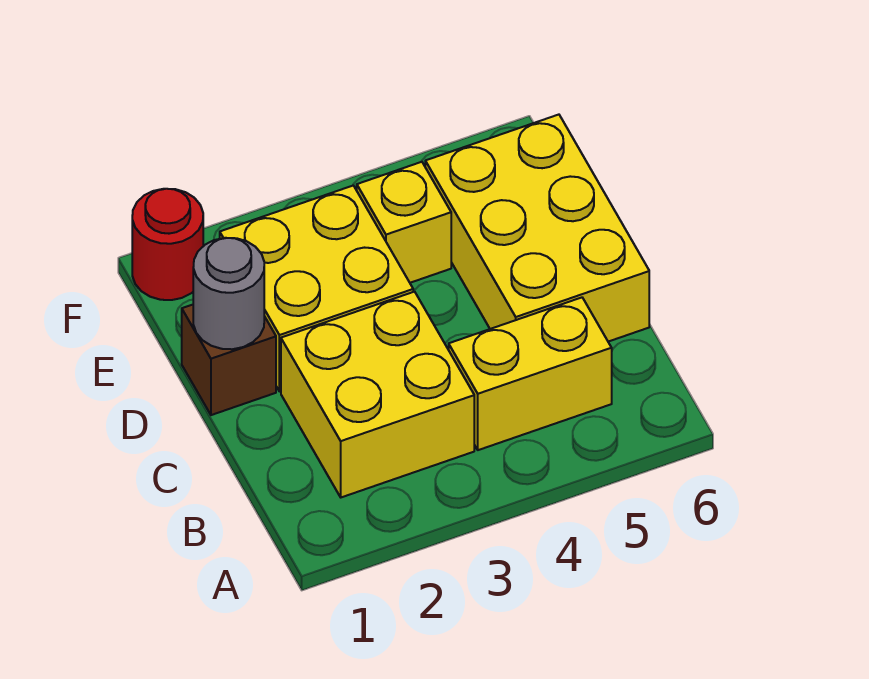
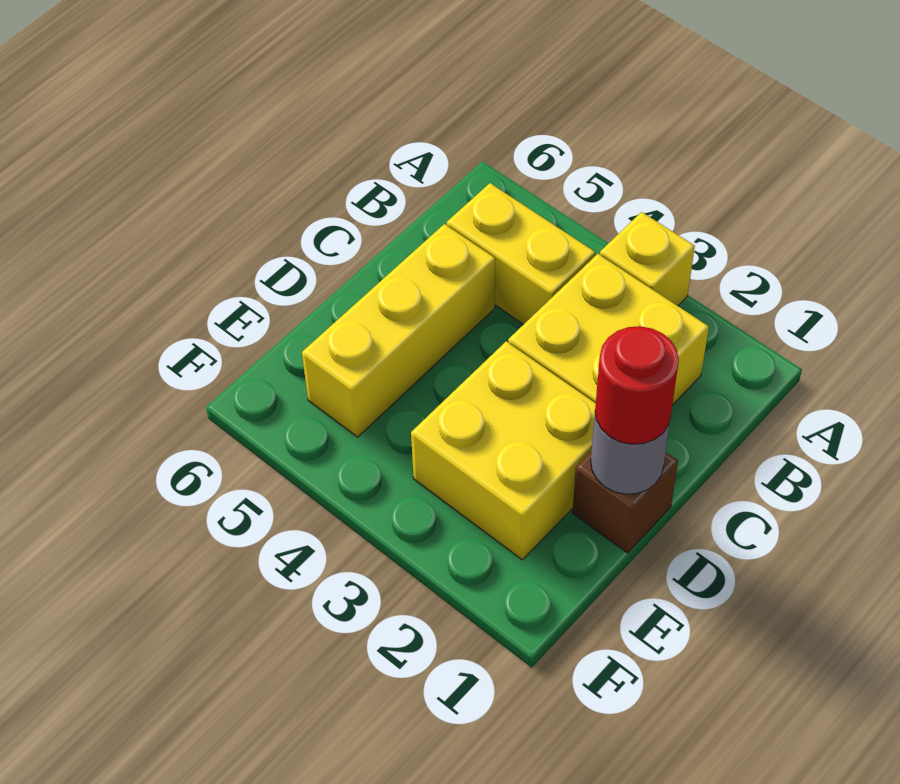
yellow brick C5:E6 level 1 -> yellow brick C5:E5 level 1
yellow brick E4 level 1 -> yellow brick A3 level 1
red round brick F1 level 1 -> red round brick D1 level 3

